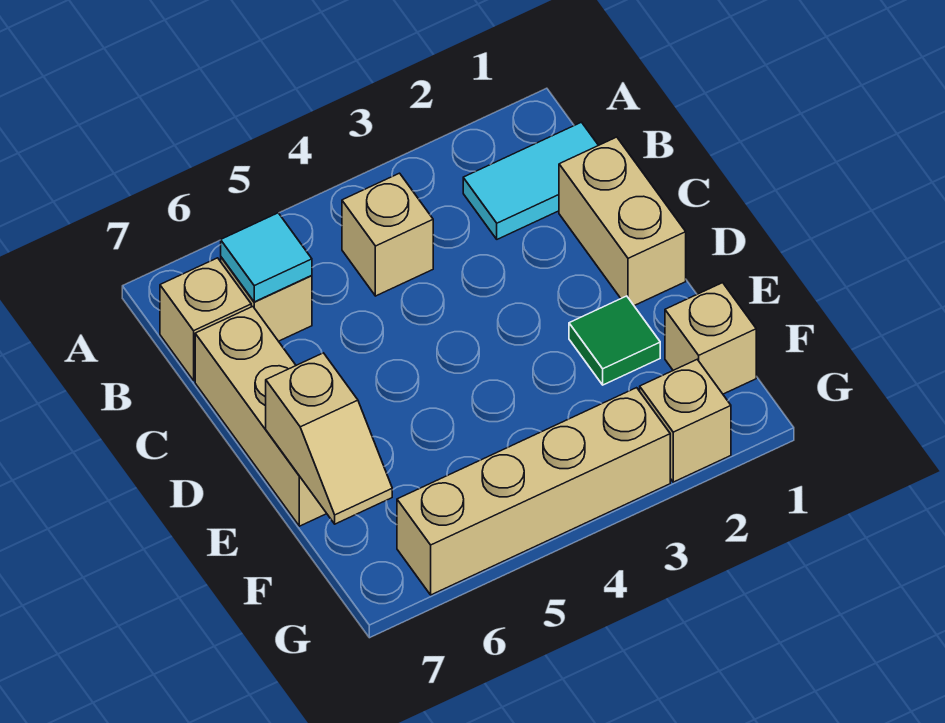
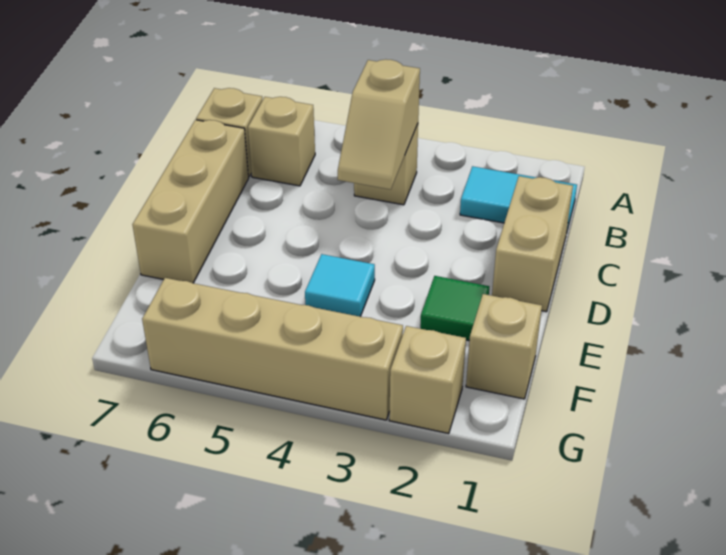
cyan tile B6 level 2 -> cyan tile E4 level 1
tan slope E7:F7 level 2 top E -> tan slope B4:C4 level 2 top B

